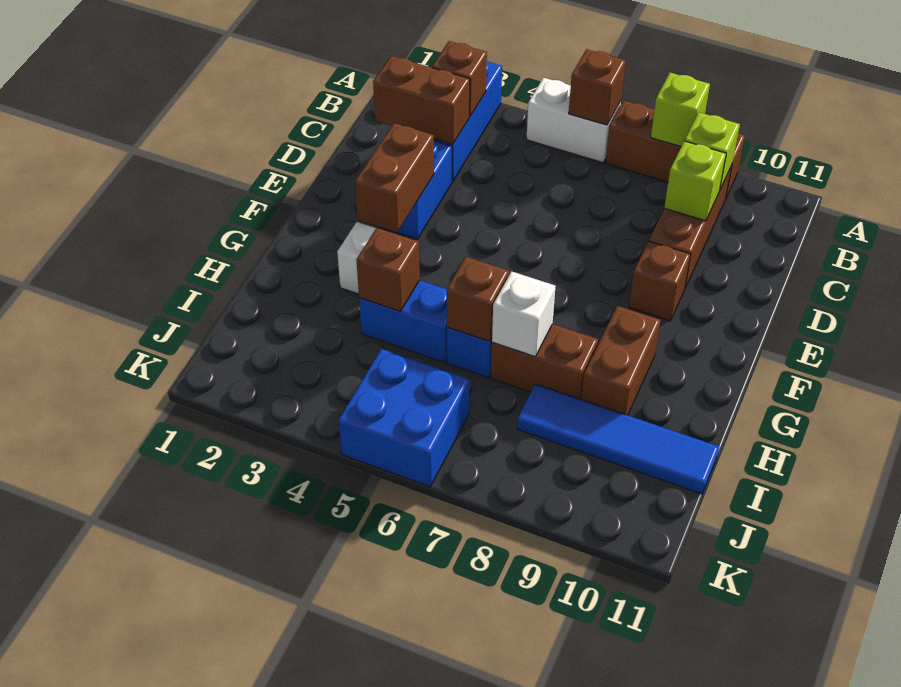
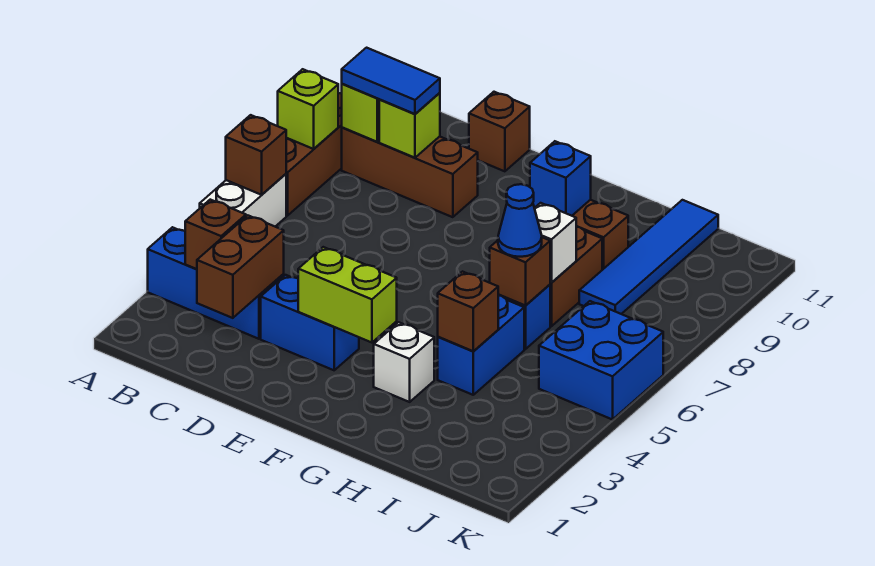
none -> blue tile B9:C9 level 3
brown brick E3:F3 level 2 -> lime brick E3:F3 level 2
brown brick E9 level 1 -> brown brick D11 level 1
none -> blue brick G9 level 2
none -> blue cone H6 level 3

